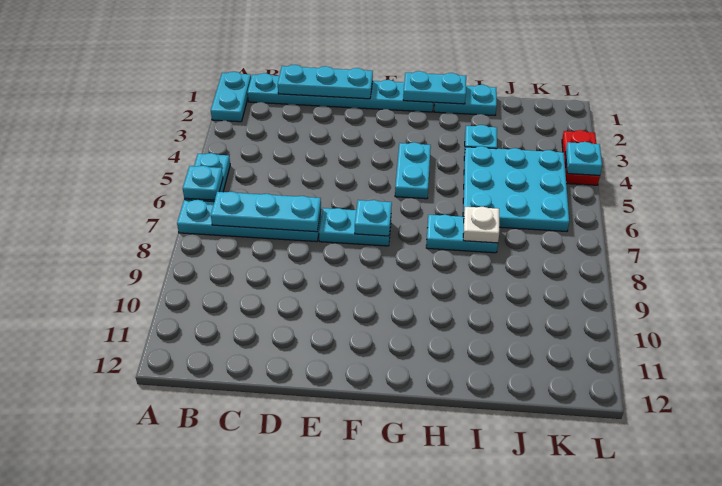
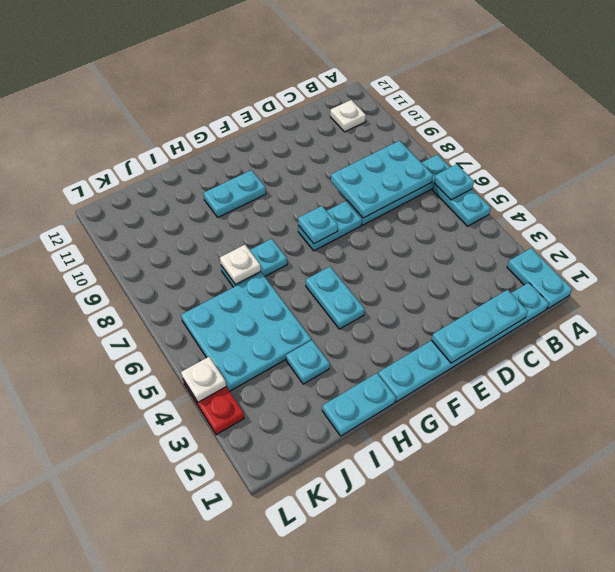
cyan plate B7:D7 level 2 -> cyan plate B7:D8 level 2
none -> white plate B11 level 1
cyan plate G1:H1 level 2 -> cyan plate G10:H10 level 1
cyan plate L4 level 2 -> white plate L4 level 2

